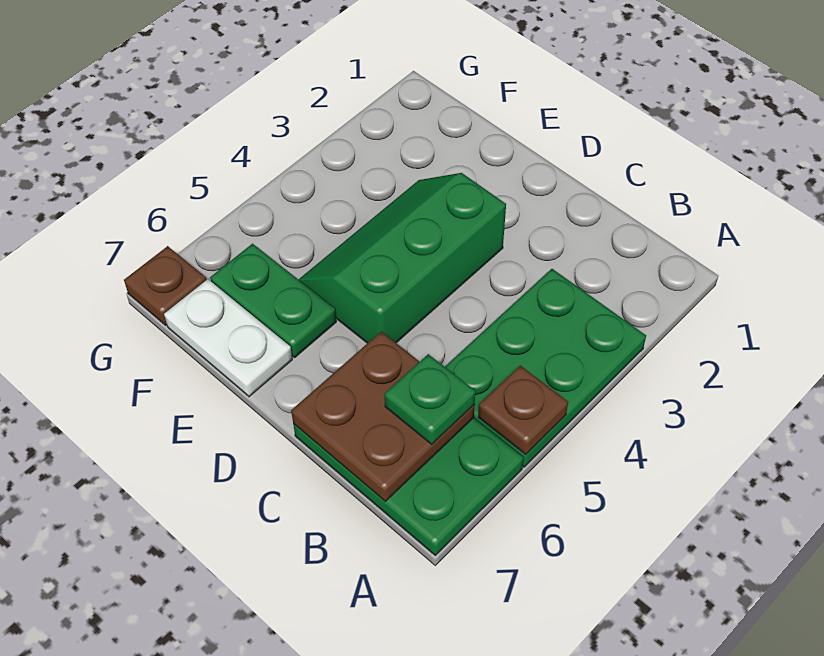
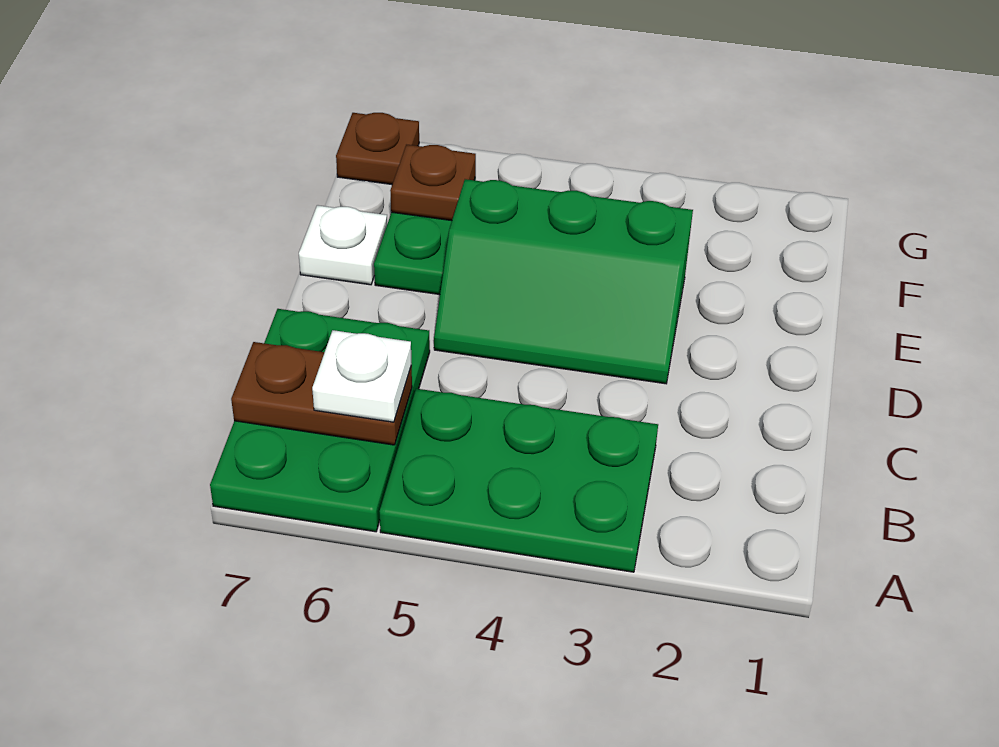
brown plate A5 level 2 -> brown plate F6 level 2
brown plate B6:C7 level 2 -> brown plate B6:B7 level 2
green plate B6 level 3 -> white plate B6 level 3
green slope D3:E5 level 1 top D -> green slope D3:E5 level 1 top E
white plate E7:F7 level 1 -> white plate E7 level 1

